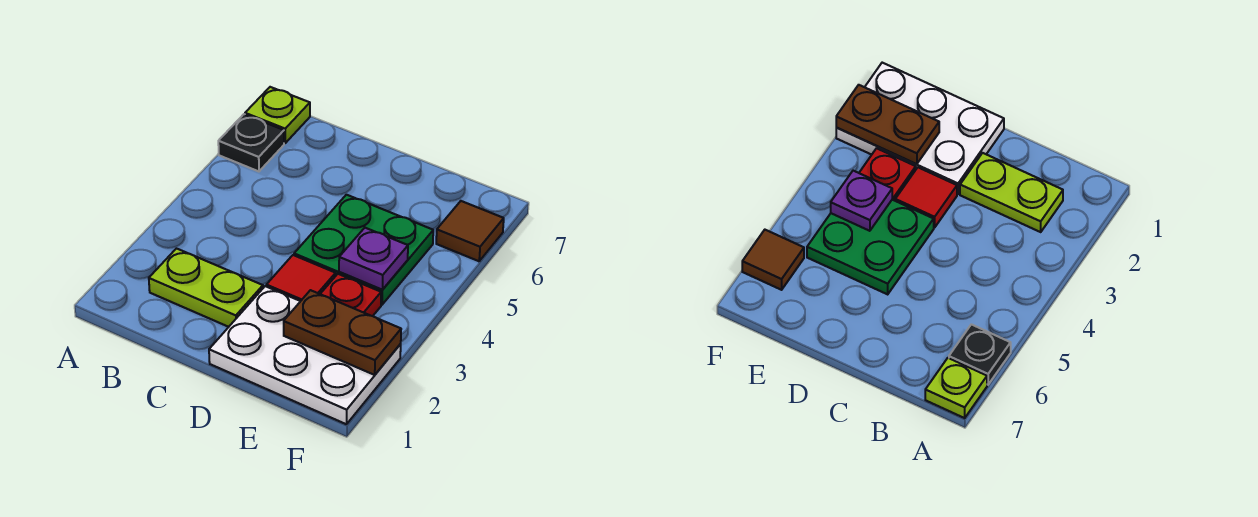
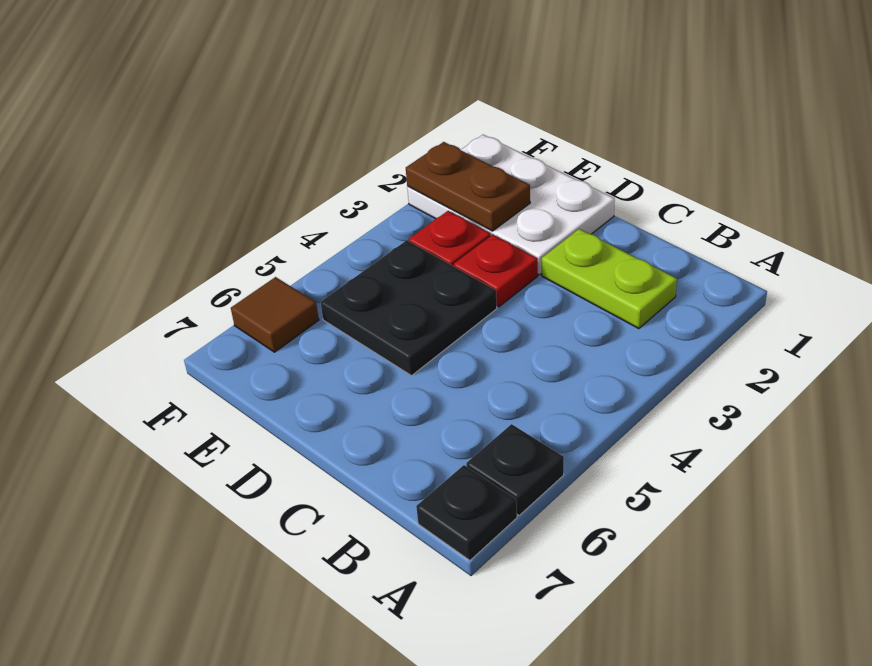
lime plate A7 level 1 -> black plate A7 level 1
red tile D3 level 1 -> red plate D3 level 1
green plate D4:E5 level 1 -> black plate D4:E5 level 1
purple plate E4 level 2 -> none

